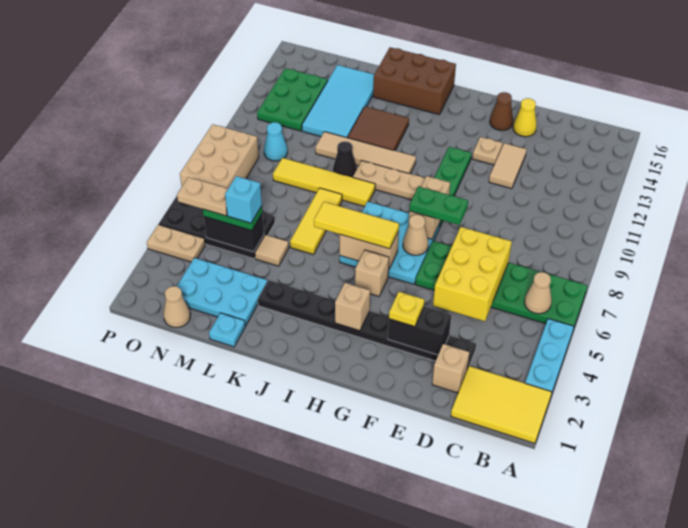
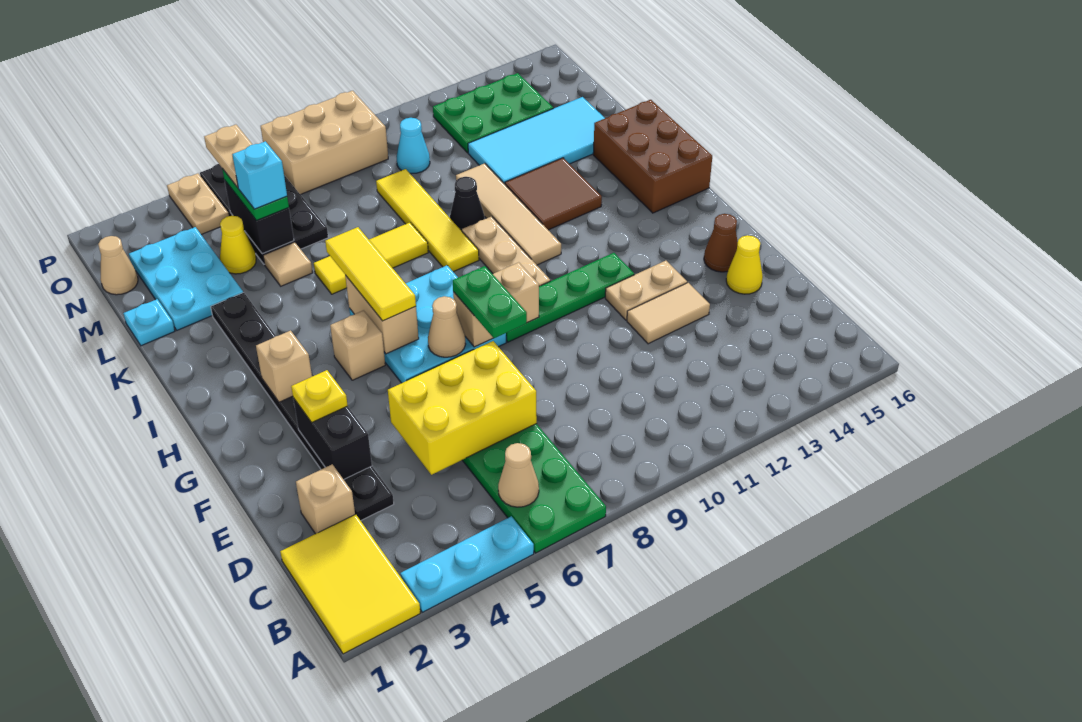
tan plate F13 level 1 -> tan plate F12:F13 level 1
none -> yellow cone M4 level 1

